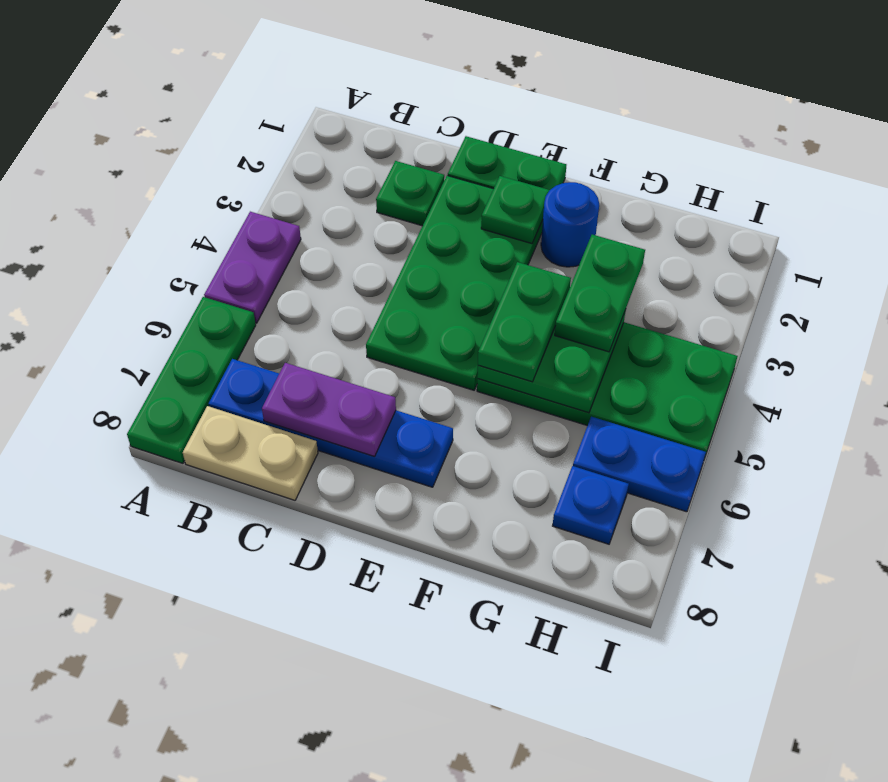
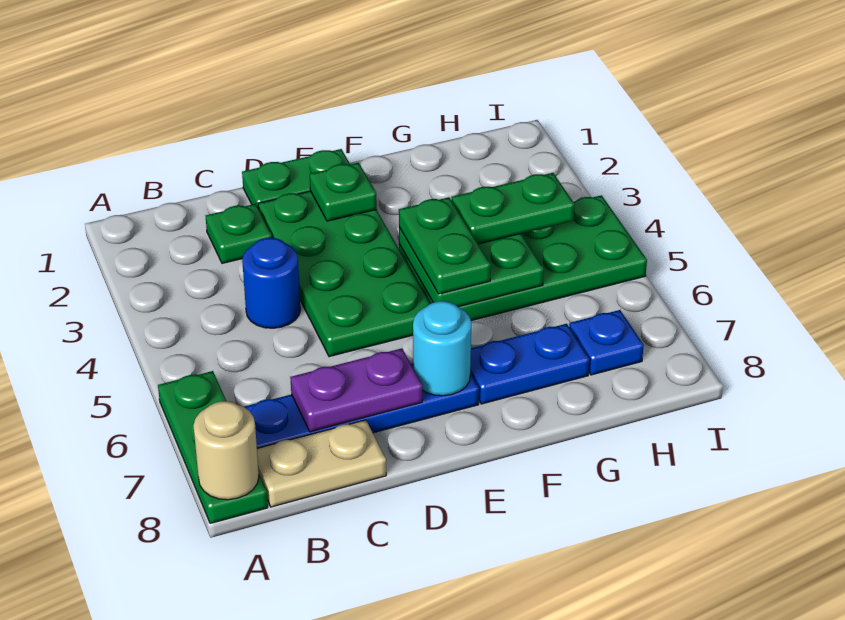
purple plate A4:A5 level 1 -> none
none -> tan round brick A8 level 2
none -> cyan round brick E7 level 2
blue round brick F2 level 1 -> blue round brick C4 level 1
green plate G3:G4 level 3 -> green plate G4:H4 level 3
blue plate H6:I6 level 1 -> blue plate F7:G7 level 1

